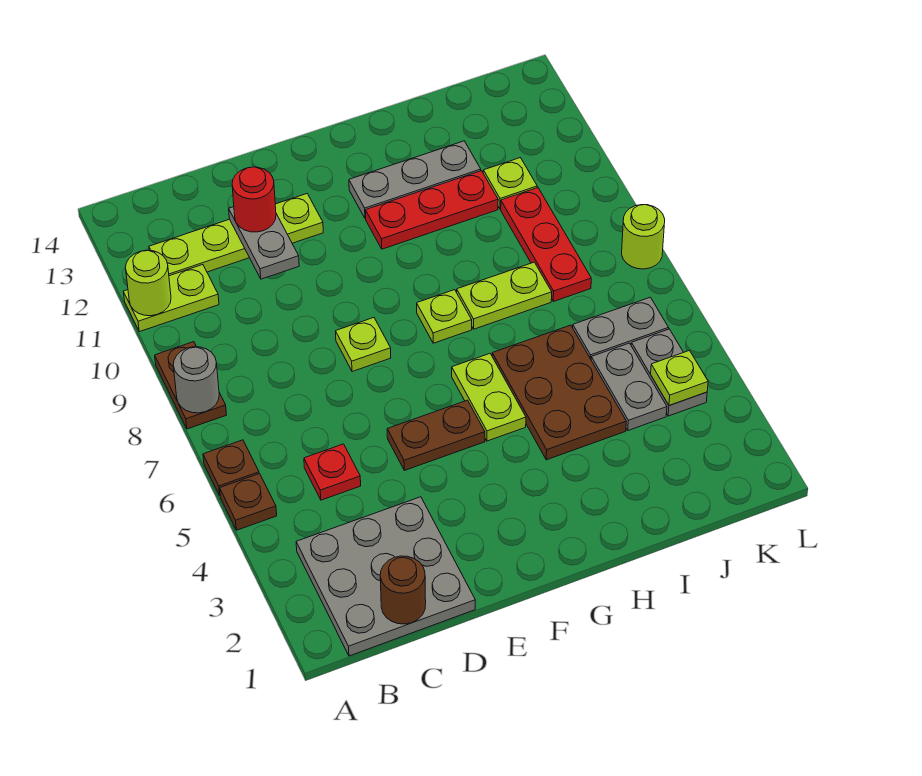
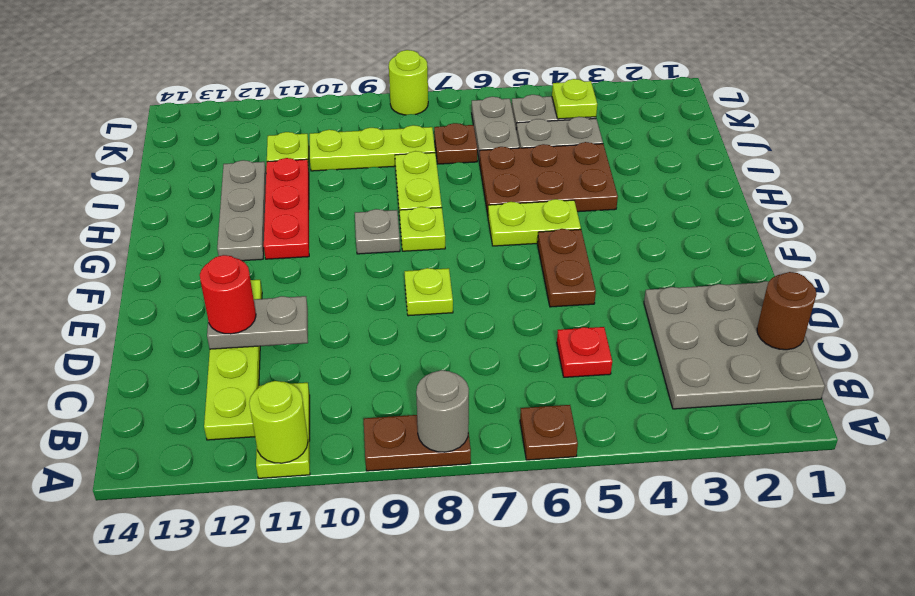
brown plate A5 level 1 -> brown plate J7 level 1
none -> grey plate G9 level 1
red plate J8:J10 level 1 -> lime plate J8:J10 level 1

